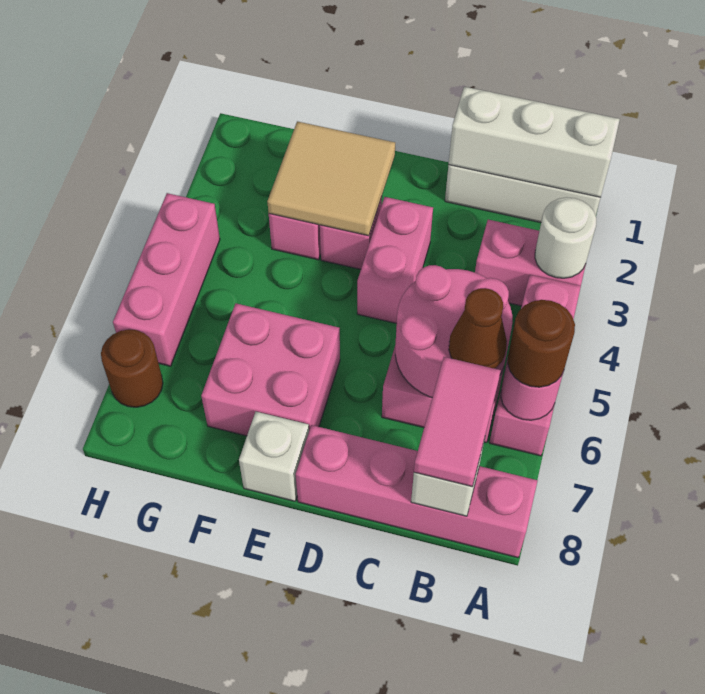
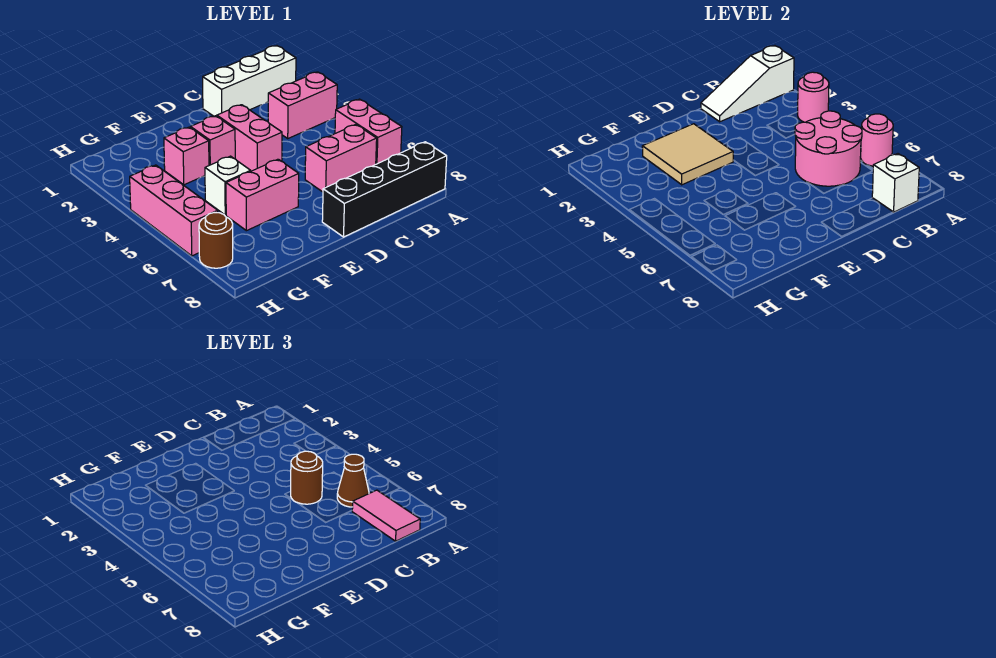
white brick A1:C1 level 2 -> white slope A1:C1 level 2 top A
white round brick A3 level 2 -> pink round brick A3 level 2
pink brick A4:A6 level 1 -> pink brick A5:A6 level 1
brown round brick A6 level 3 -> brown round brick C5 level 3
pink brick A8:D8 level 1 -> black brick A8:D8 level 1
pink brick E6:F7 level 1 -> pink brick E6:F6 level 1
white brick E8 level 1 -> white brick F5 level 1

